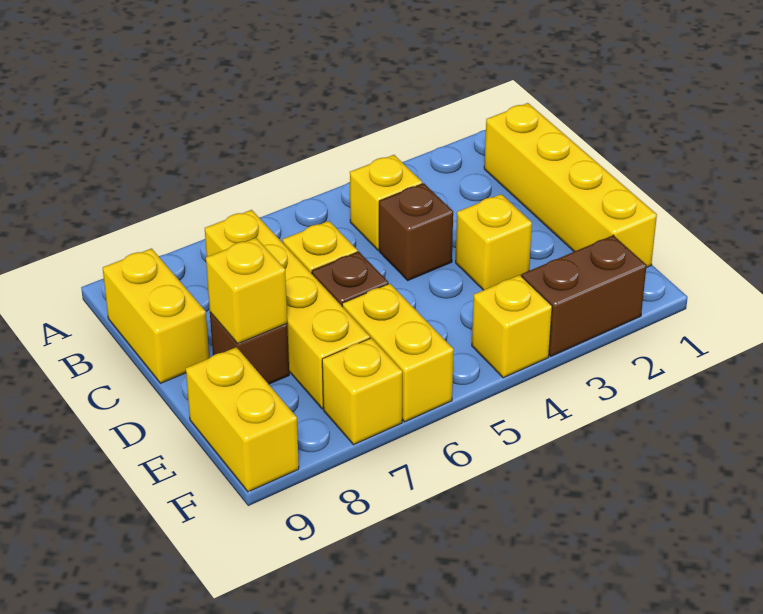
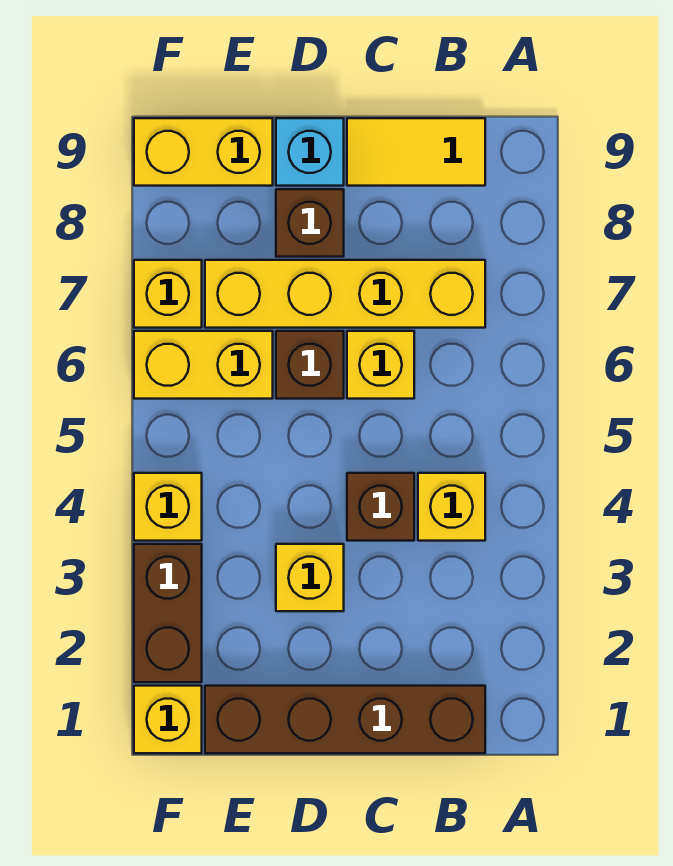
yellow brick B1:E1 level 1 -> brown brick B1:E1 level 1
yellow brick B9:C9 level 1 -> yellow tile B9:C9 level 1
yellow brick D8 level 2 -> yellow brick F1 level 1
none -> cyan brick D9 level 1

